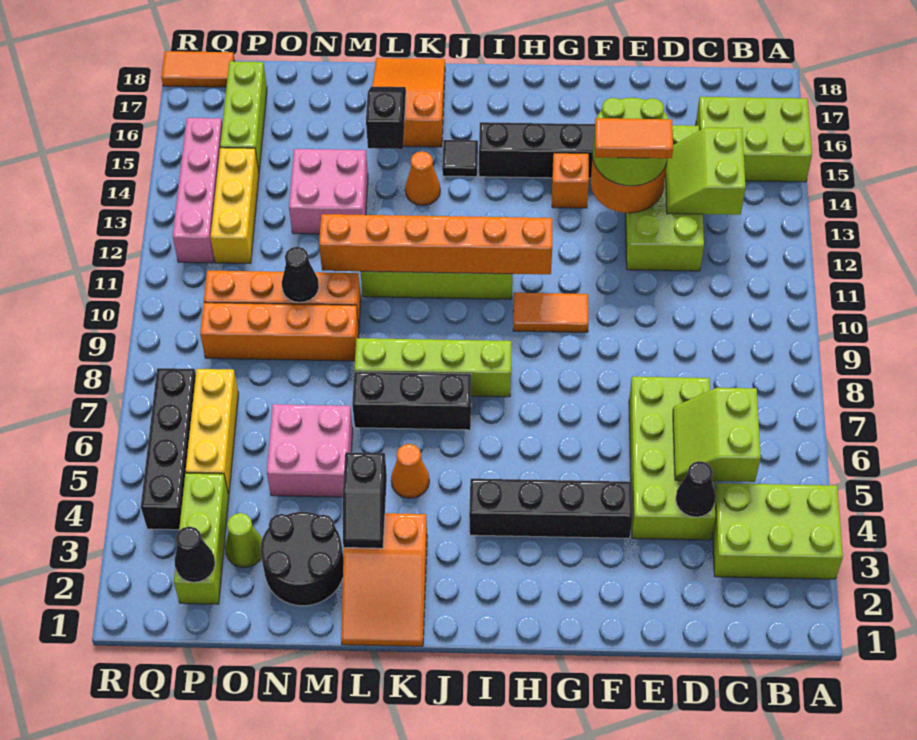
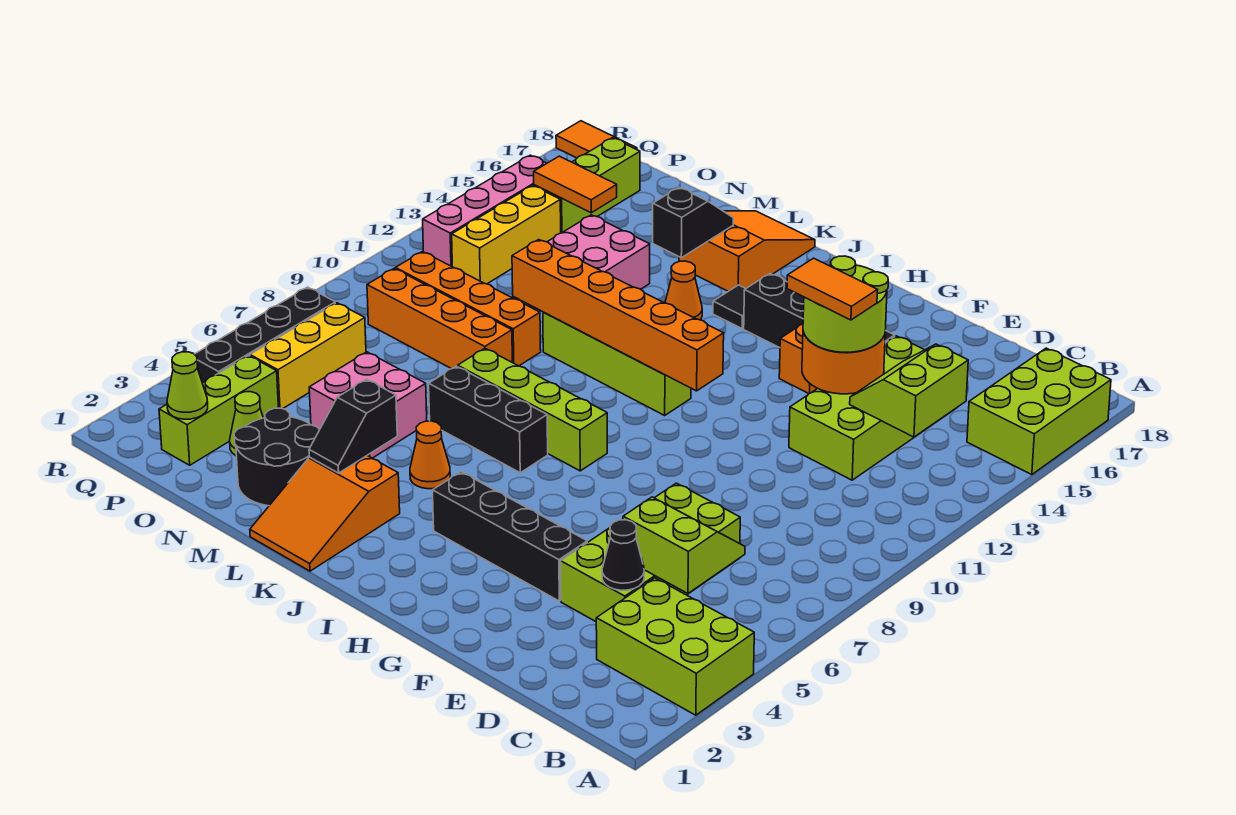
lime brick A15:C16 level 1 -> lime brick A15:B17 level 1
lime slope C5:D6 level 2 top C -> lime slope C5:D6 level 2 top 5
orange tile G10:H10 level 1 -> orange tile O15:P15 level 2
black cone N10 level 2 -> none
black cone P2 level 2 -> lime cone P2 level 2

